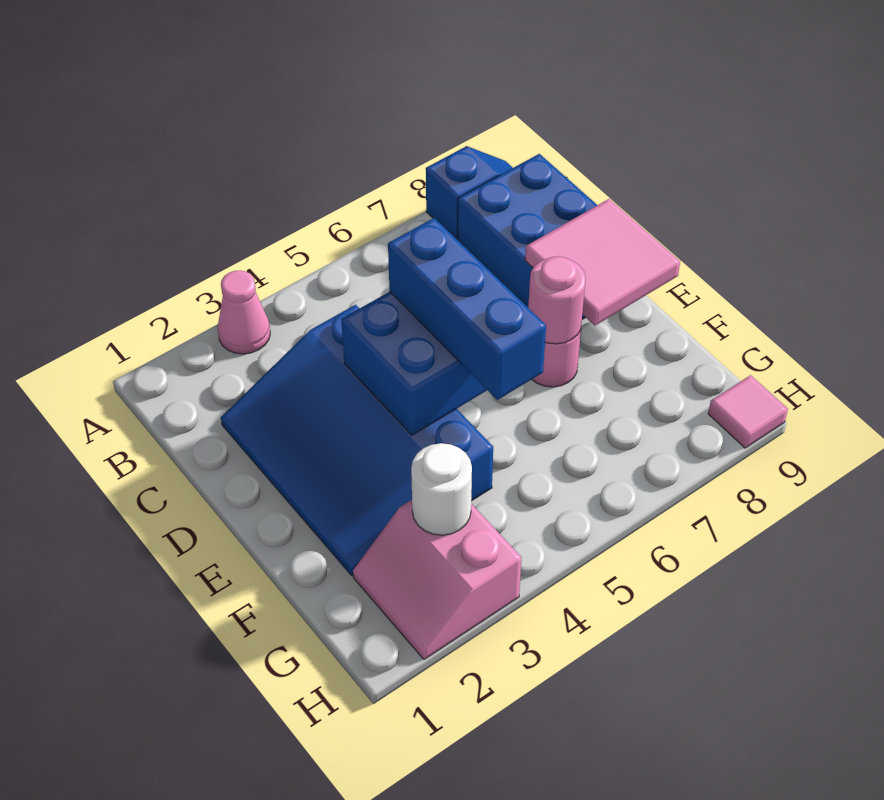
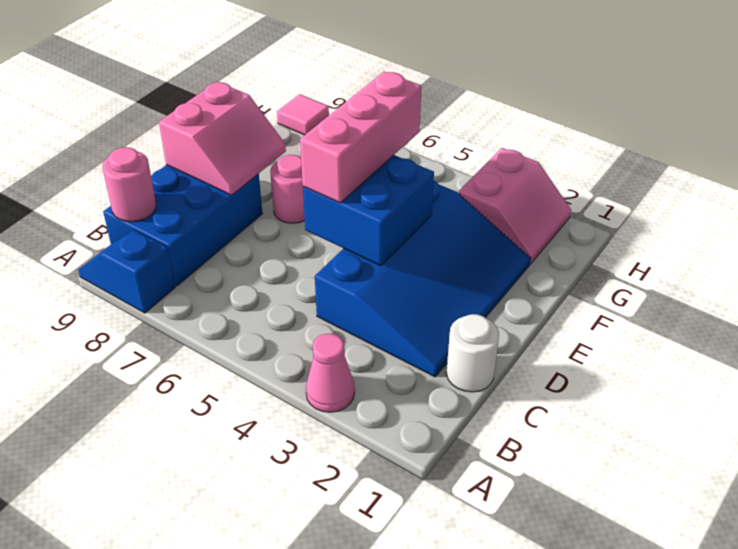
blue brick D5:F5 level 3 -> pink brick D5:F5 level 3
pink tile D8:E9 level 2 -> pink slope D8:E9 level 2 top 9
pink round brick E7 level 2 -> pink round brick B9 level 2
white round brick G3 level 2 -> white round brick C1 level 1

